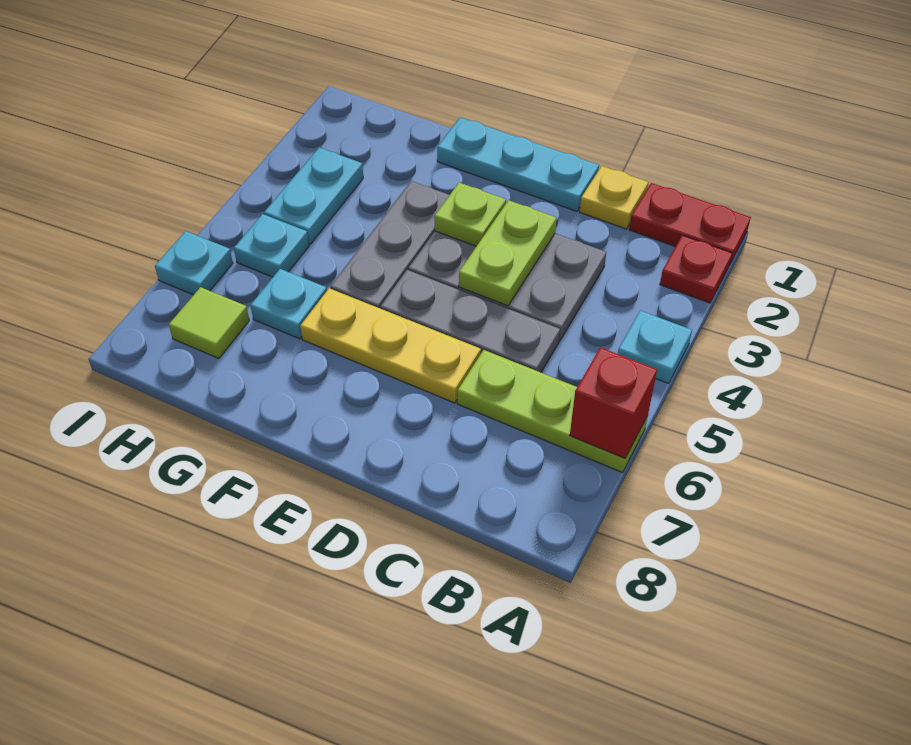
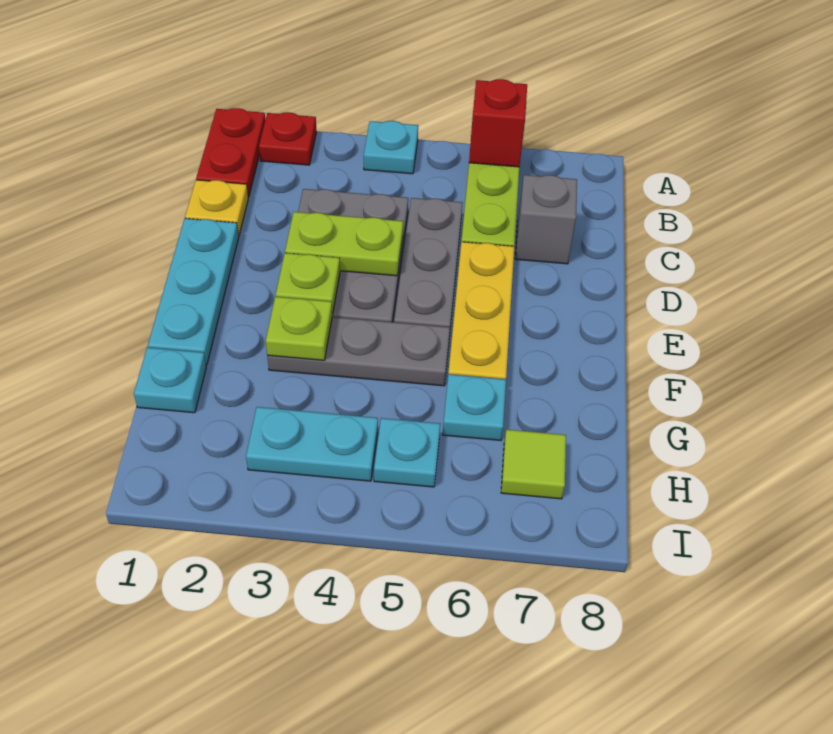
none -> grey brick C7 level 1
none -> lime plate F3 level 2
cyan plate I6 level 1 -> cyan plate G1 level 1

